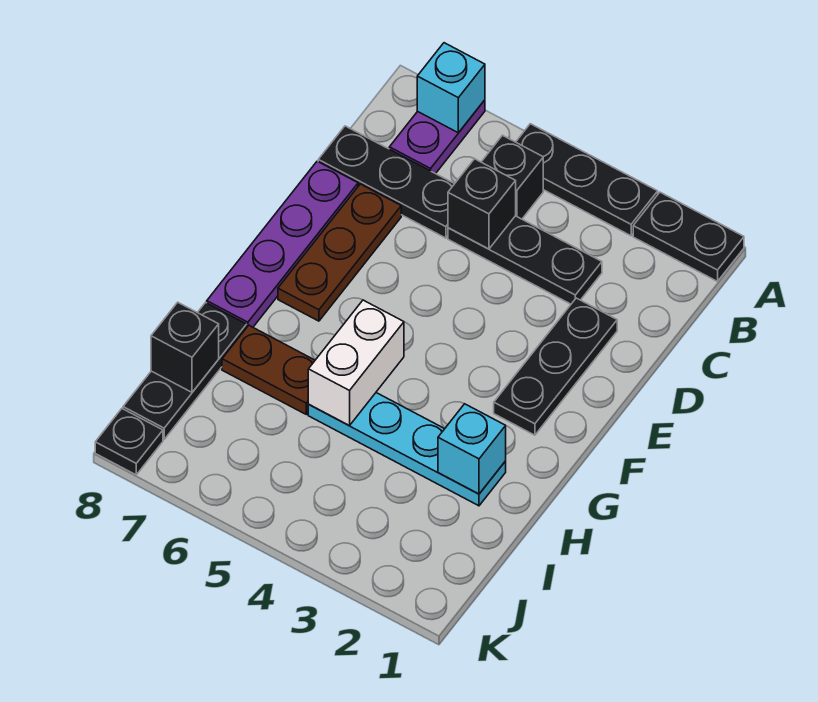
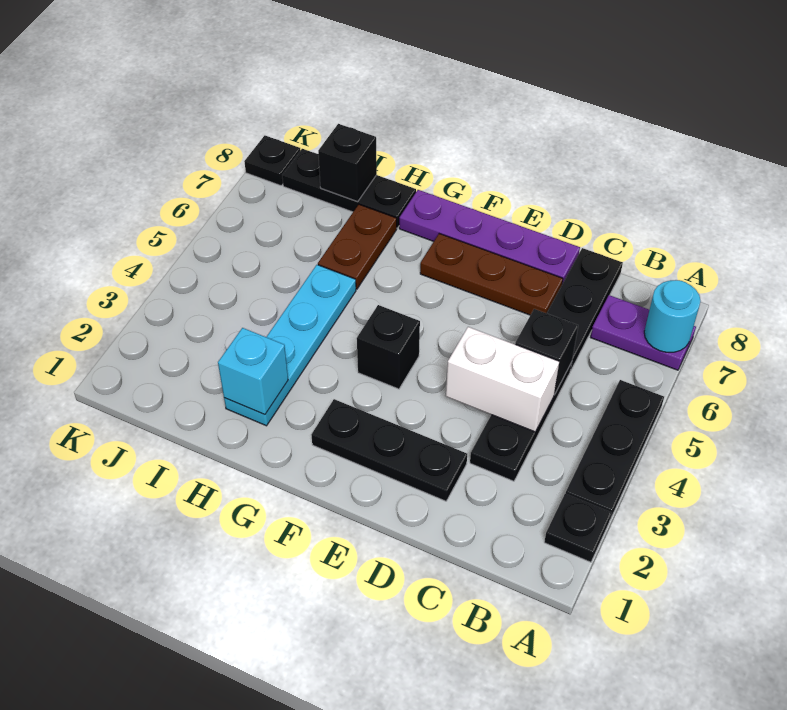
black plate A1:A2 level 1 -> black plate A2 level 1
cyan brick A7 level 2 -> cyan round brick A7 level 2
black brick B5 level 1 -> black brick F4 level 1
white brick G5:H5 level 2 -> white brick C4:D4 level 2

